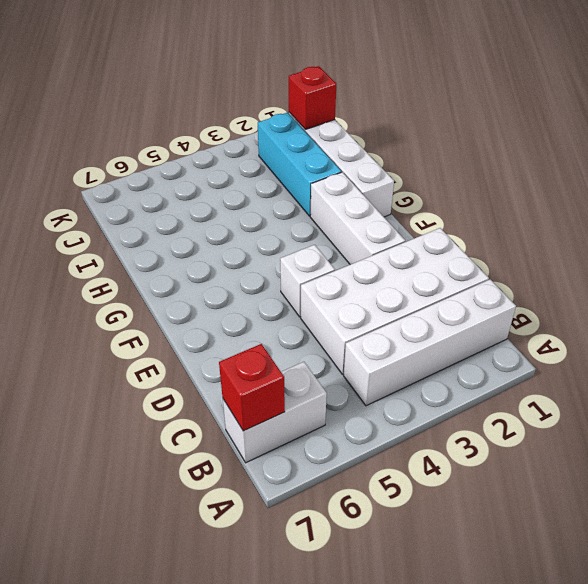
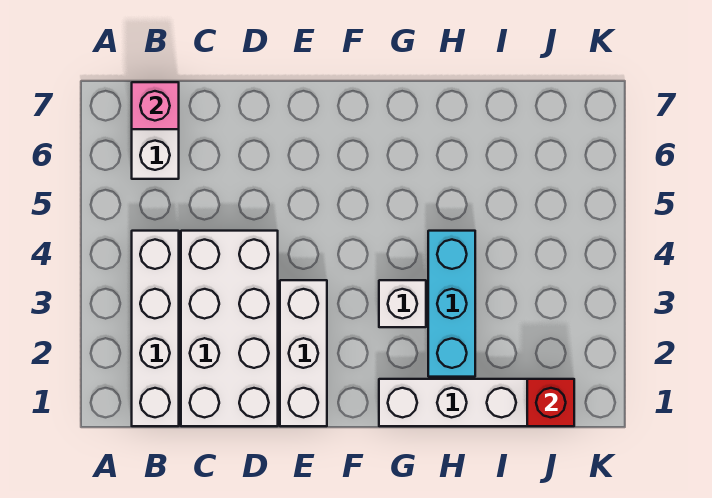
red brick B7 level 2 -> pink brick B7 level 2
white brick E2:G2 level 1 -> white brick E1:E3 level 1
white brick E4 level 1 -> white brick G3 level 1
cyan brick H2:J2 level 1 -> cyan brick H2:H4 level 1

